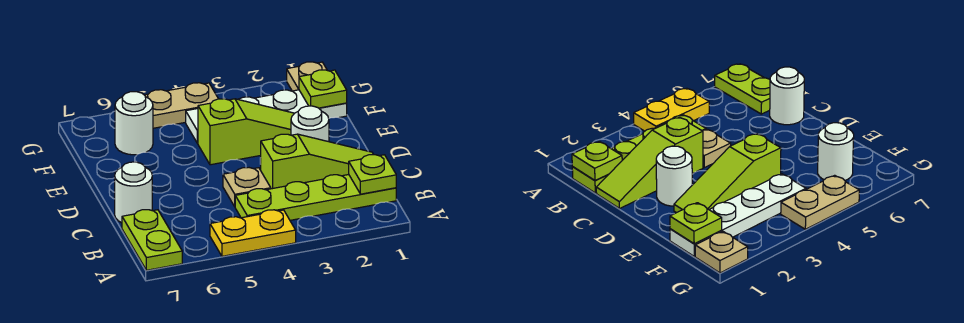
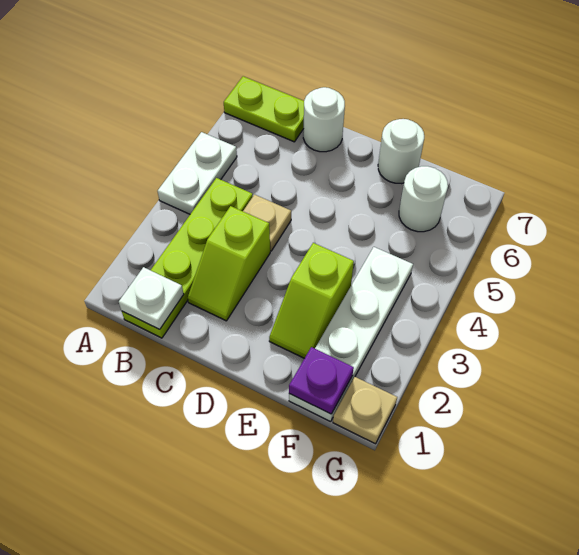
yellow plate A4:A5 level 1 -> white plate A4:A5 level 1
lime plate B1 level 2 -> white plate B1 level 2
lime slope C1:C3 level 1 top 3 -> lime slope C2:C3 level 1 top 3
white round brick D2 level 1 -> white round brick E7 level 1
lime slope E2:E4 level 1 top 4 -> lime slope E2:E3 level 1 top 3
lime plate F1 level 2 -> purple plate F1 level 2
tan plate G4:G5 level 1 -> none

